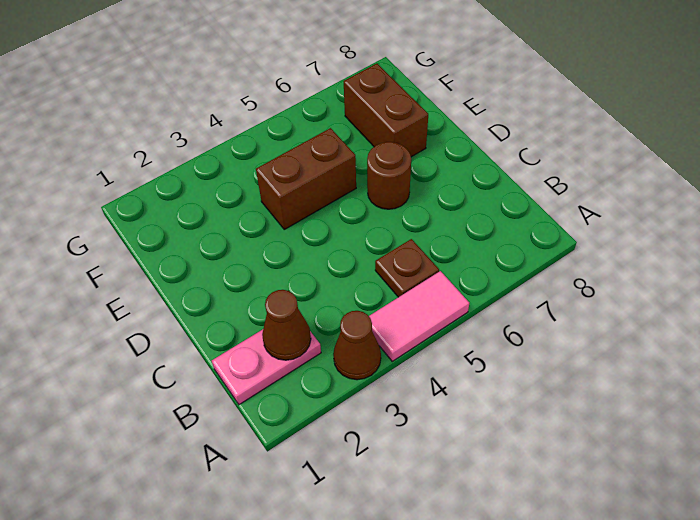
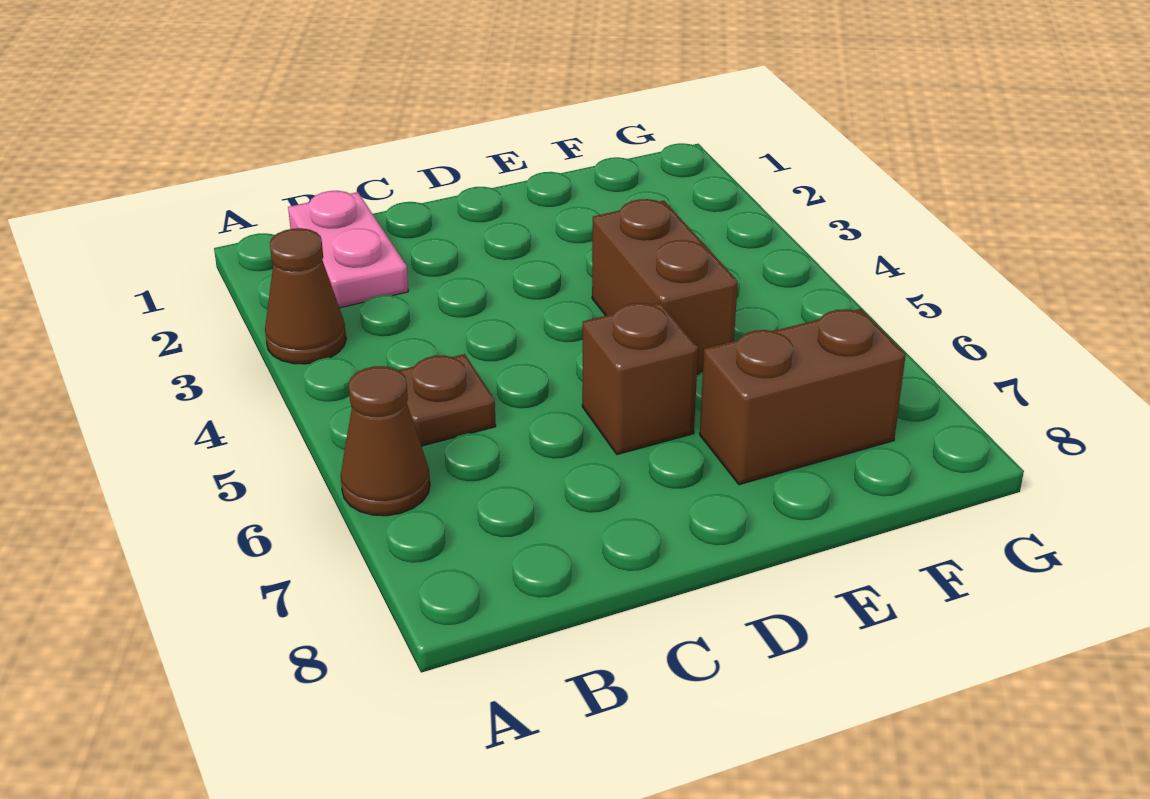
pink tile A4:A5 level 1 -> none
brown cone B2 level 2 -> brown cone A6 level 1
brown round brick D6 level 1 -> brown brick D6 level 1

